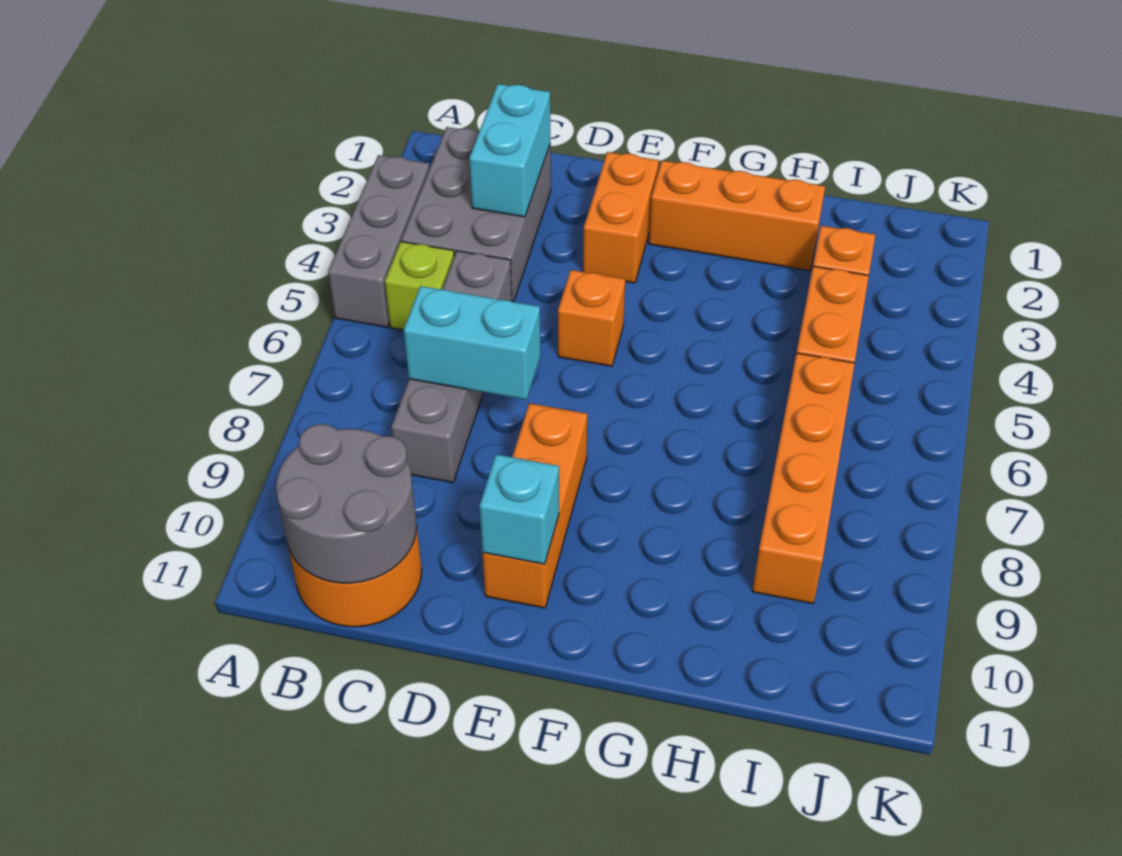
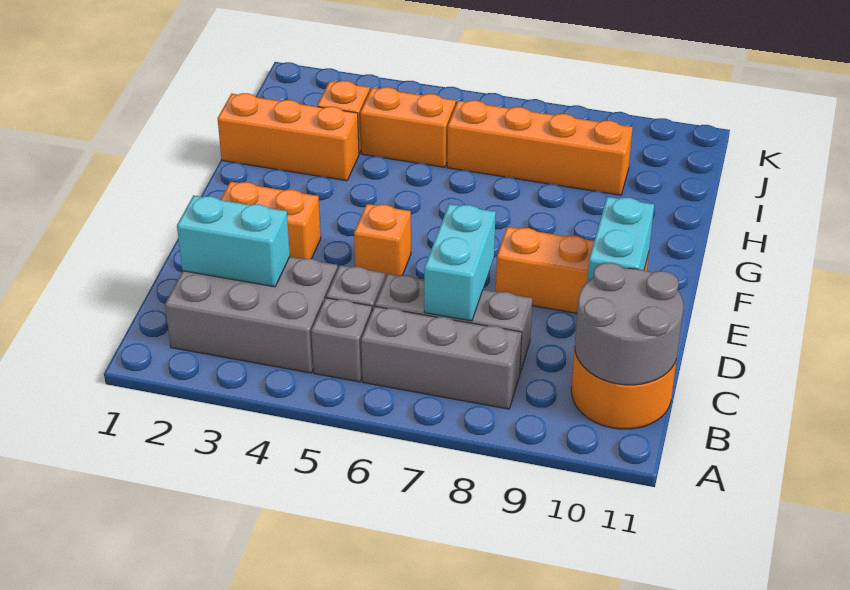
grey brick A3:A5 level 1 -> grey brick B6:B8 level 1
lime brick B5 level 1 -> grey brick B5 level 1
cyan brick E10 level 2 -> cyan brick D10:E10 level 2
orange brick F2:H2 level 1 -> orange brick H1:H3 level 1

